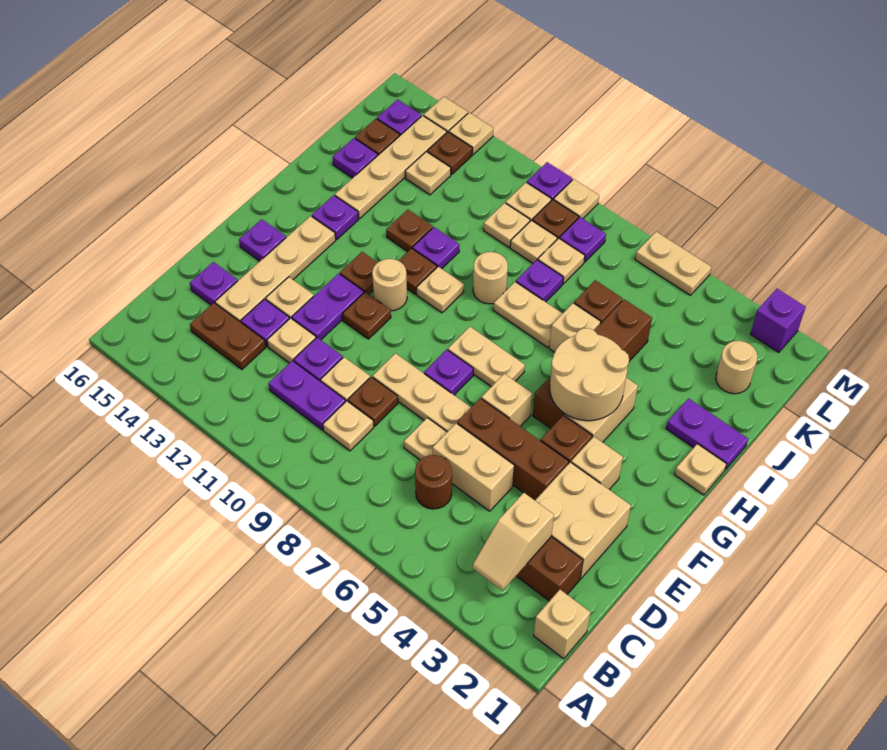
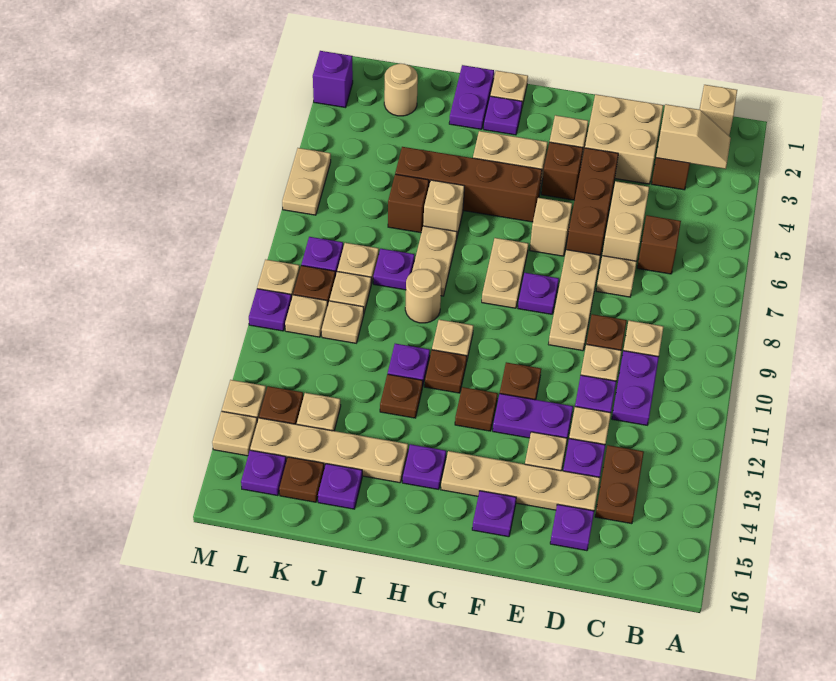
brown round brick C6 level 1 -> brown brick C6 level 1
tan round brick G4:H5 level 2 -> none
tan round brick G11 level 1 -> none
none -> purple plate H2 level 1

